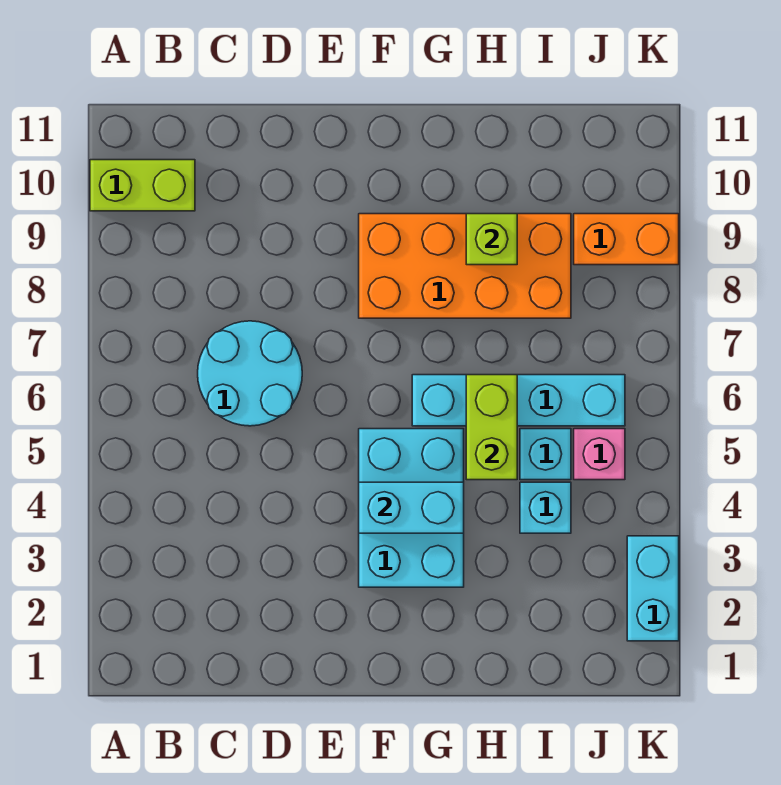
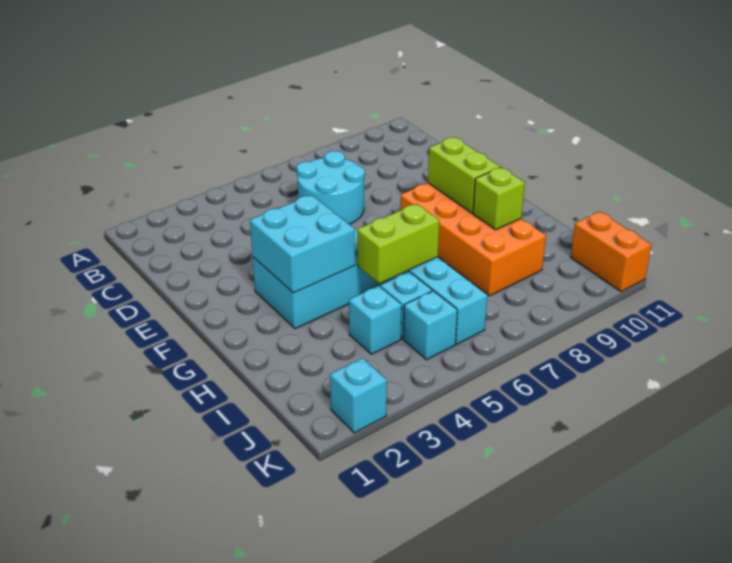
lime brick A10:B10 level 1 -> lime brick F9:G9 level 2
cyan brick F4:G4 level 2 -> cyan brick F3:G4 level 2
pink brick J5 level 1 -> cyan brick J5 level 1
orange brick J9:K9 level 1 -> orange brick J11:K11 level 1
cyan brick K2:K3 level 1 -> cyan brick K2 level 1

